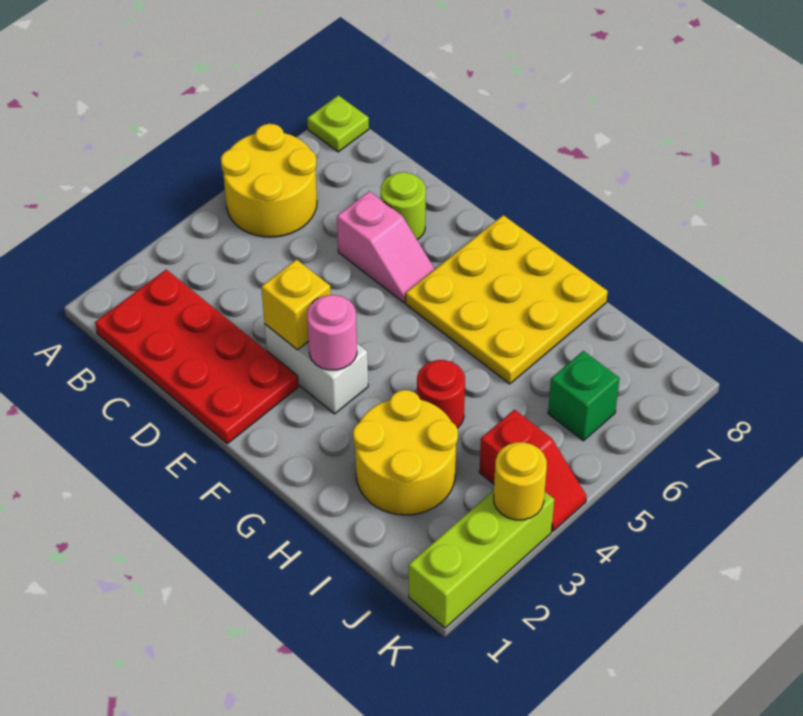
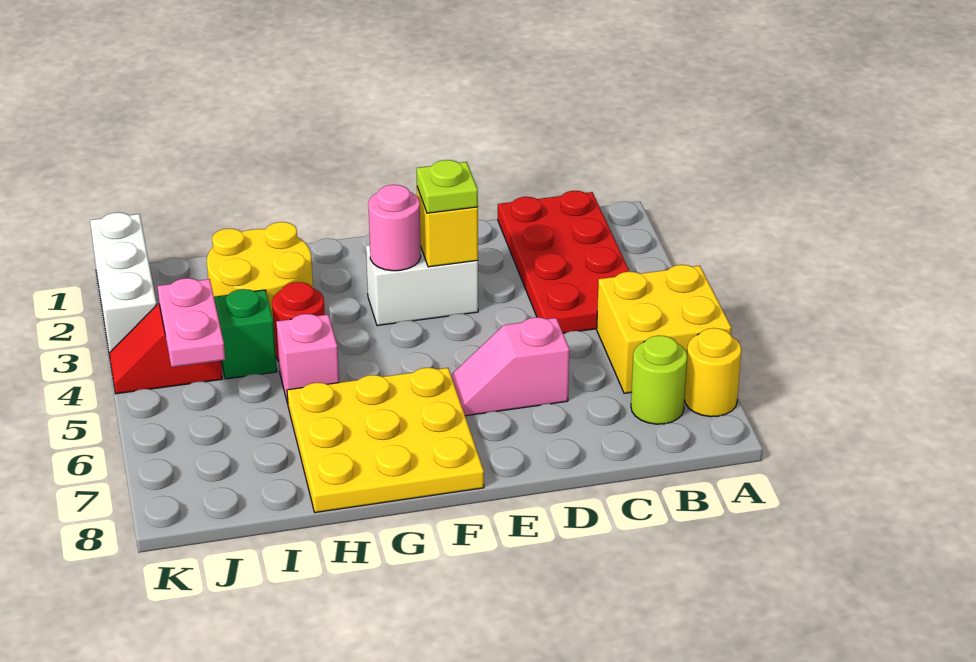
yellow round brick A5:B6 level 1 -> yellow brick A5:B6 level 1
lime plate A8 level 1 -> lime plate E3 level 3
red plate B1:E2 level 1 -> red plate B1:C4 level 1
lime round brick D7 level 1 -> lime round brick B7 level 1
none -> pink brick H5 level 1
none -> pink plate J4:J5 level 2
green brick J6 level 1 -> green brick I4 level 1
lime brick K1:K3 level 1 -> white brick K1:K3 level 1
yellow round brick K3 level 2 -> yellow round brick A7 level 1

